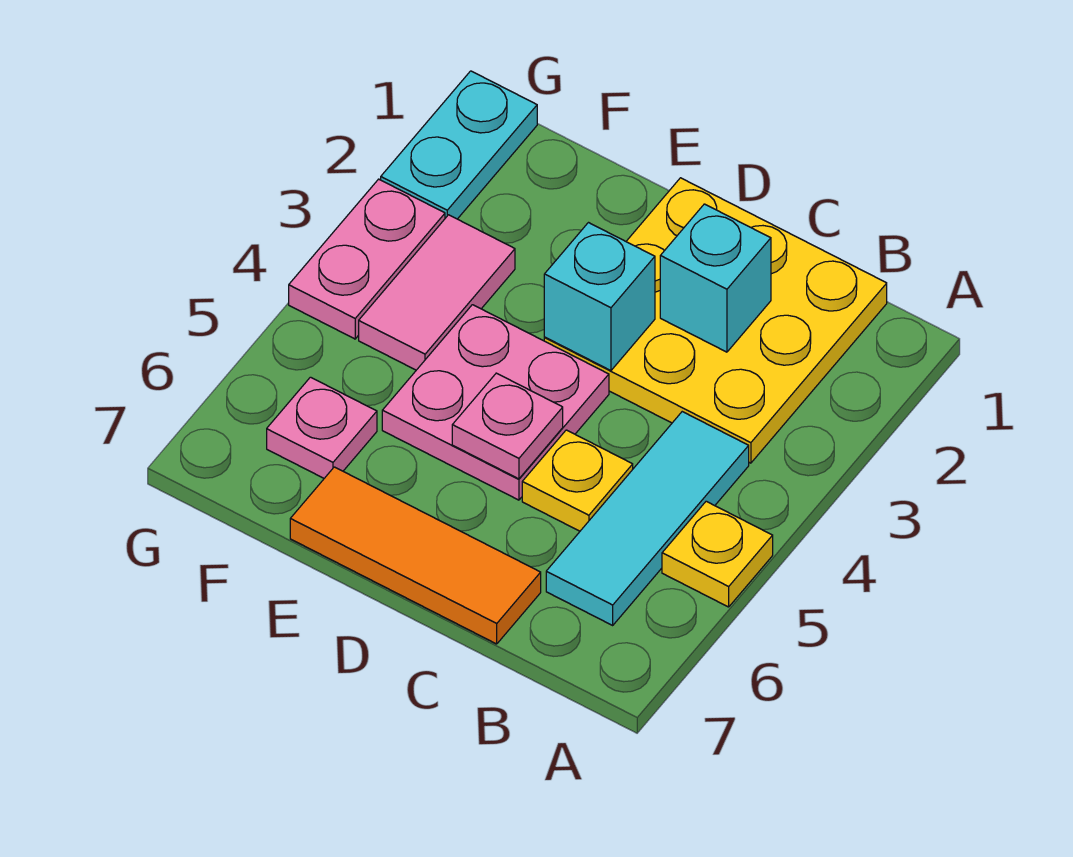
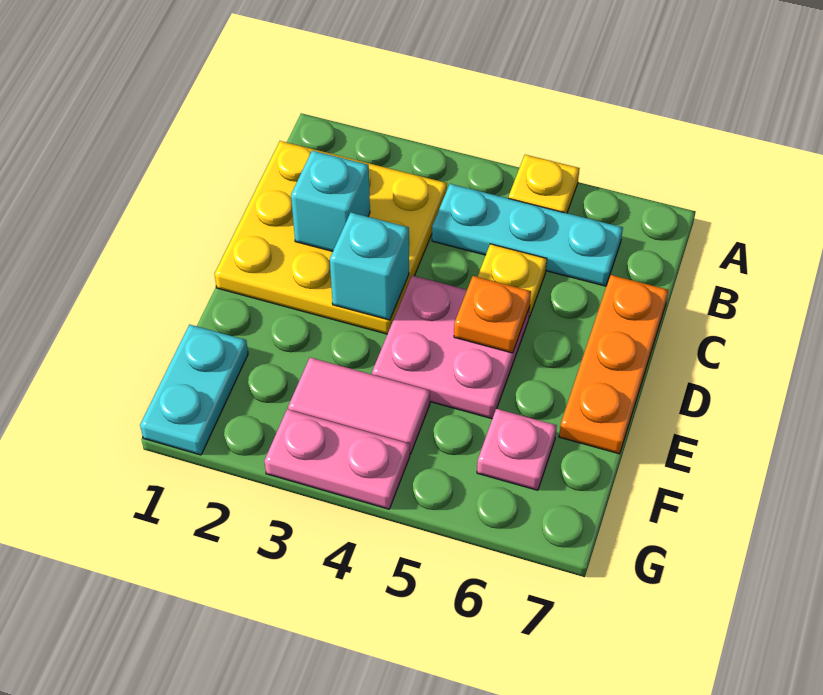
cyan tile B4:B6 level 1 -> cyan plate B4:B6 level 1
orange tile C7:E7 level 1 -> orange plate C7:E7 level 1
pink plate D5 level 2 -> orange plate D5 level 2
cyan plate G1:G2 level 1 -> cyan plate F1:G1 level 1

